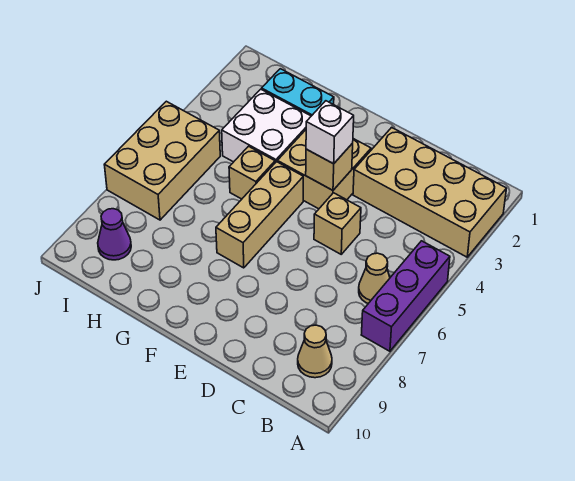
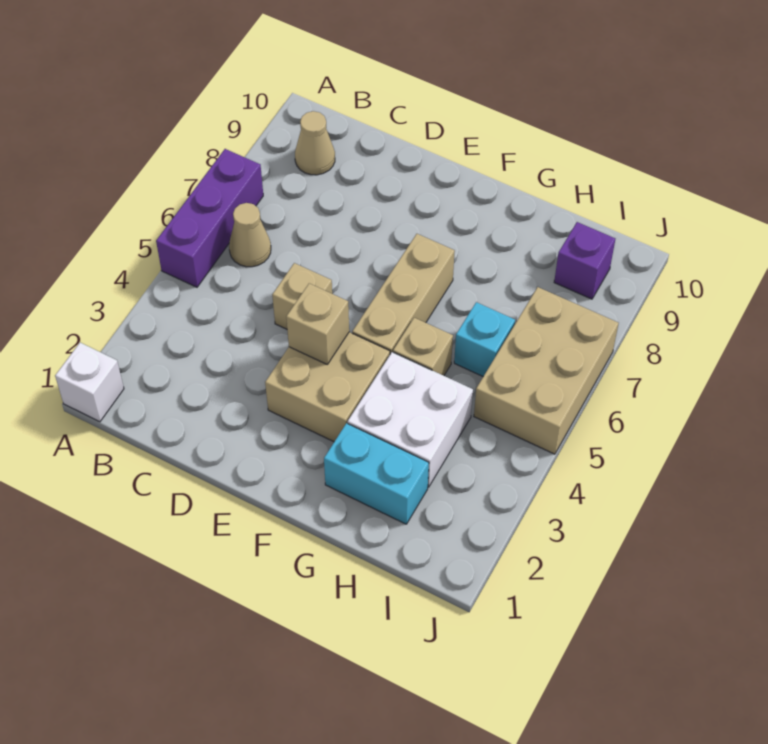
tan brick A2:D3 level 1 -> none
white brick E4 level 3 -> white brick A1 level 1
none -> cyan brick H6 level 1
purple cone I9 level 1 -> purple brick I9 level 1

